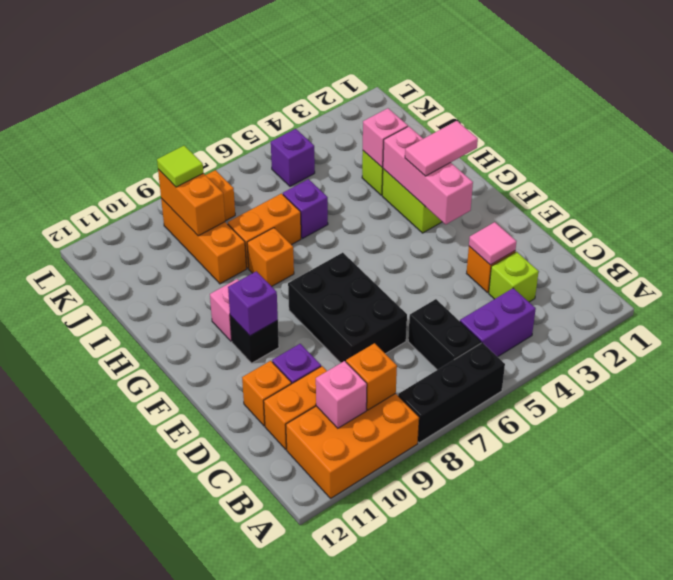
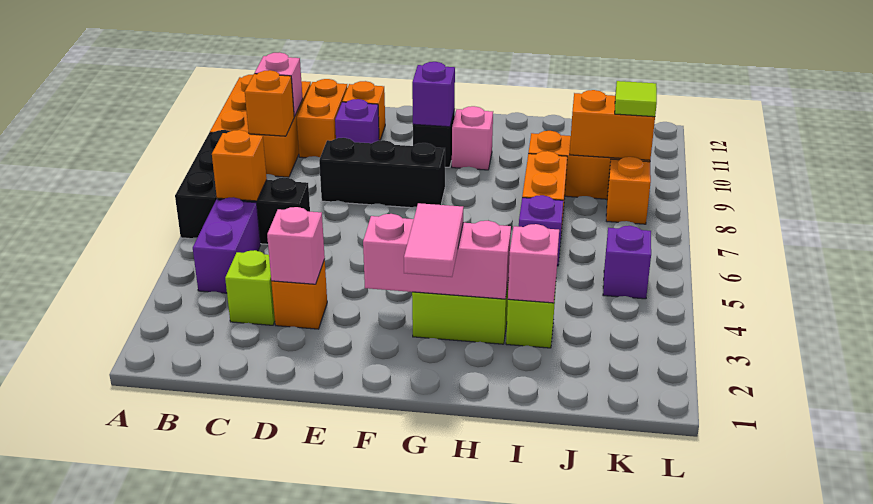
pink tile D3 level 2 -> pink brick D3 level 2
black brick D7:F8 level 1 -> black brick D8:F8 level 1
orange brick H8 level 1 -> orange brick B6 level 2

